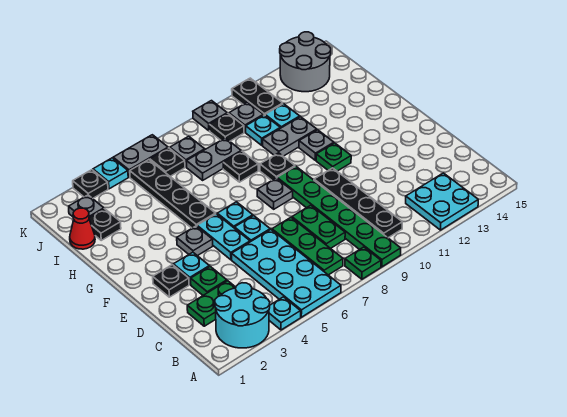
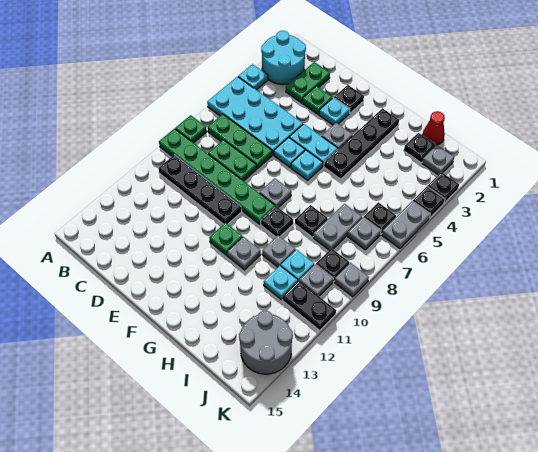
cyan plate A12:B13 level 1 -> none
black plate G5:J5 level 1 -> black plate G2:G5 level 1
grey plate H10:H11 level 1 -> grey plate H10 level 1
cyan plate K4 level 1 -> black plate K4 level 1

